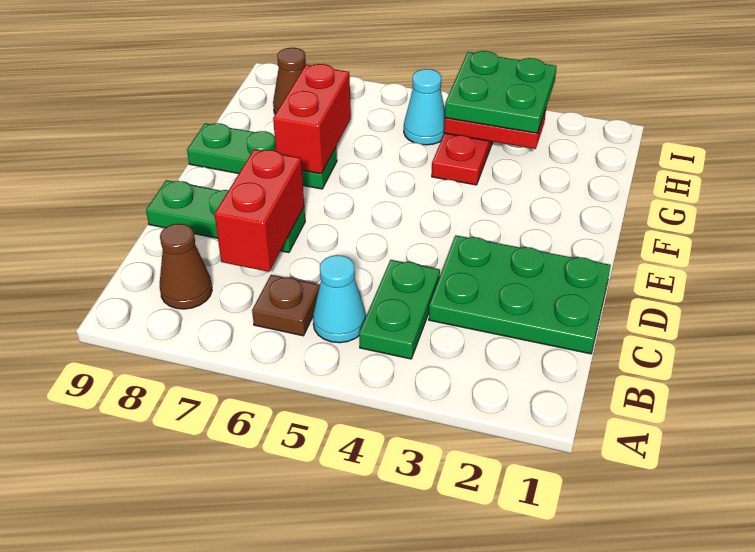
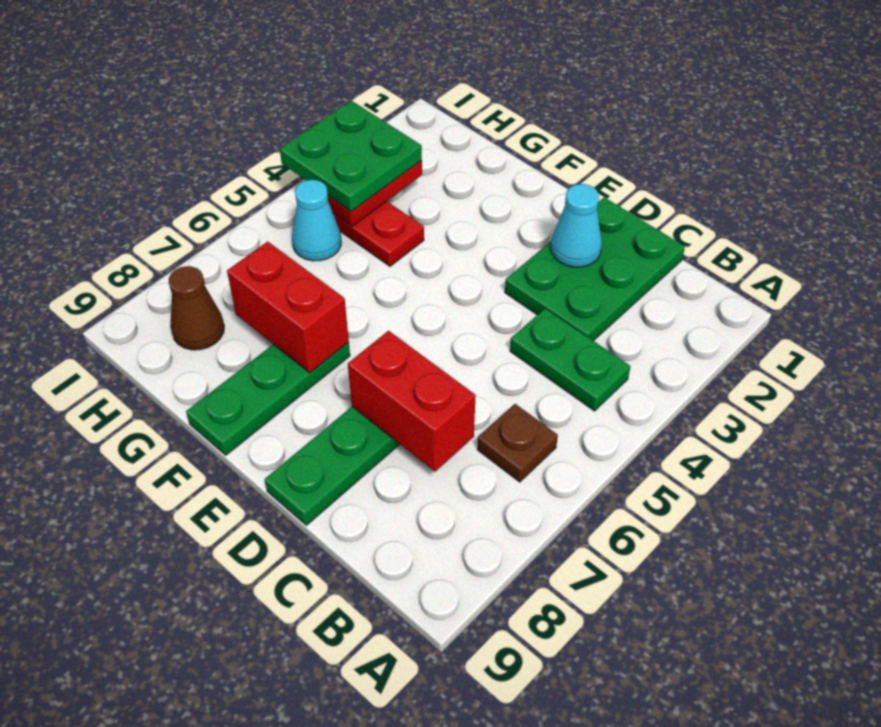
cyan cone B5 level 1 -> cyan cone D2 level 2
brown cone B8 level 1 -> none

